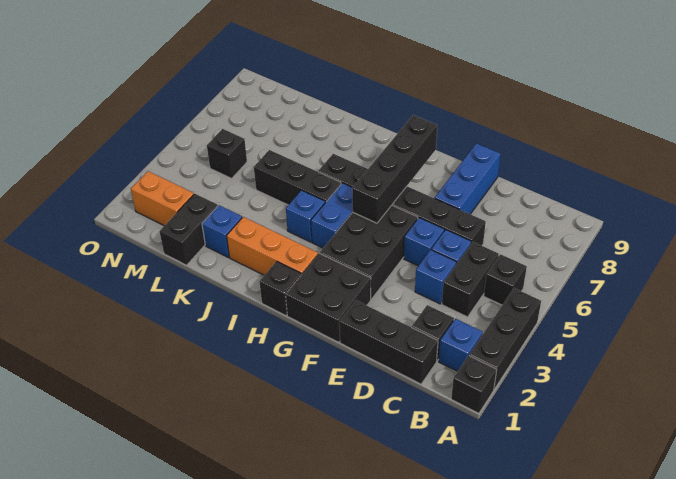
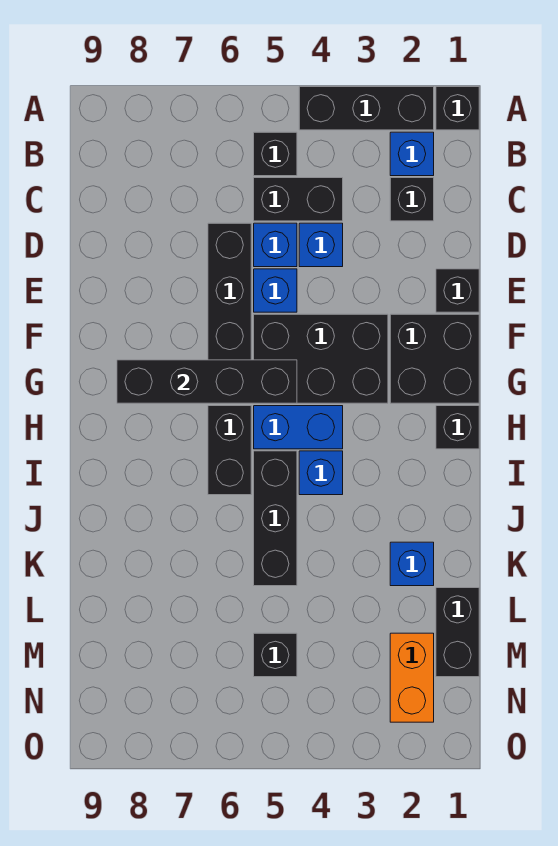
black brick C1:E1 level 1 -> black brick E1 level 1
blue brick E7:E9 level 1 -> none
orange brick H2:J2 level 1 -> none
black brick L1:L2 level 1 -> black brick L1:M1 level 1

